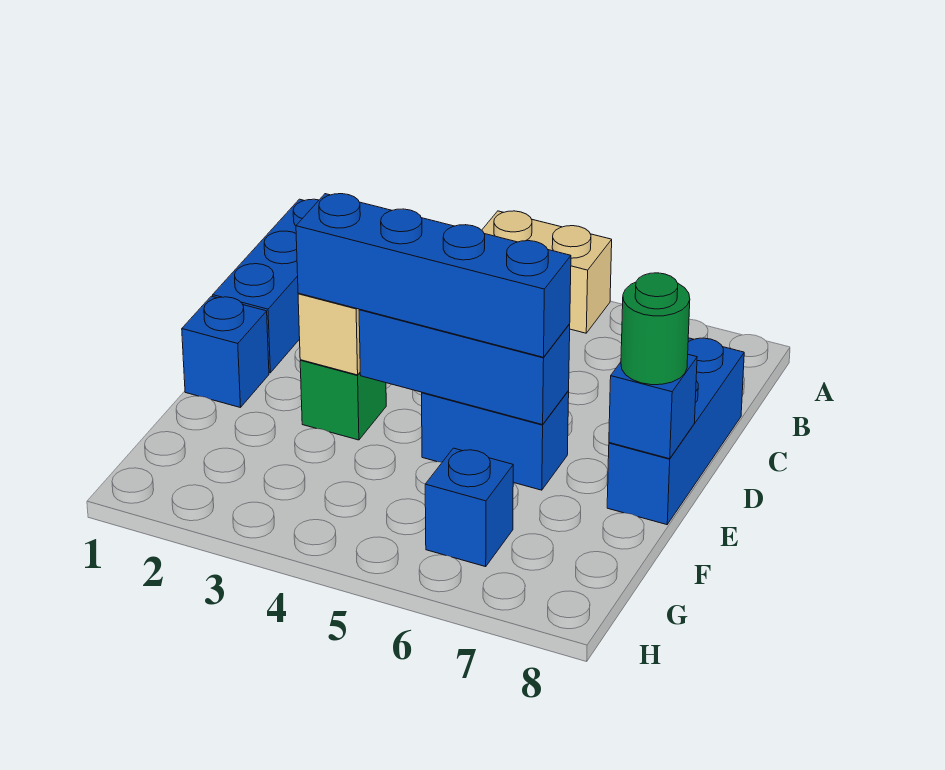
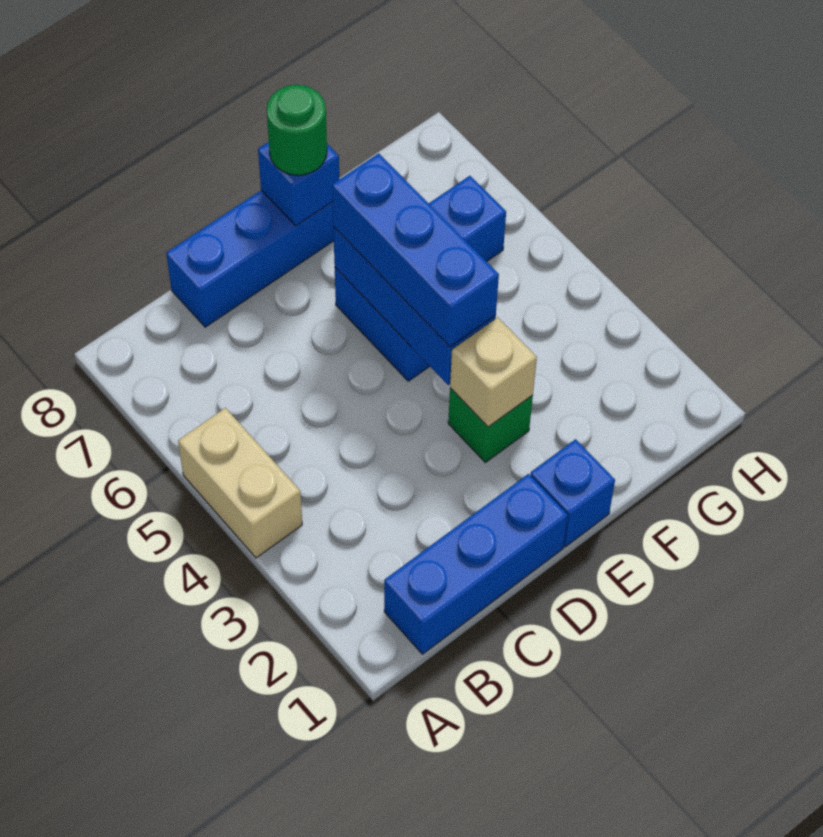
blue brick E3:E6 level 3 -> blue brick E4:E6 level 3

